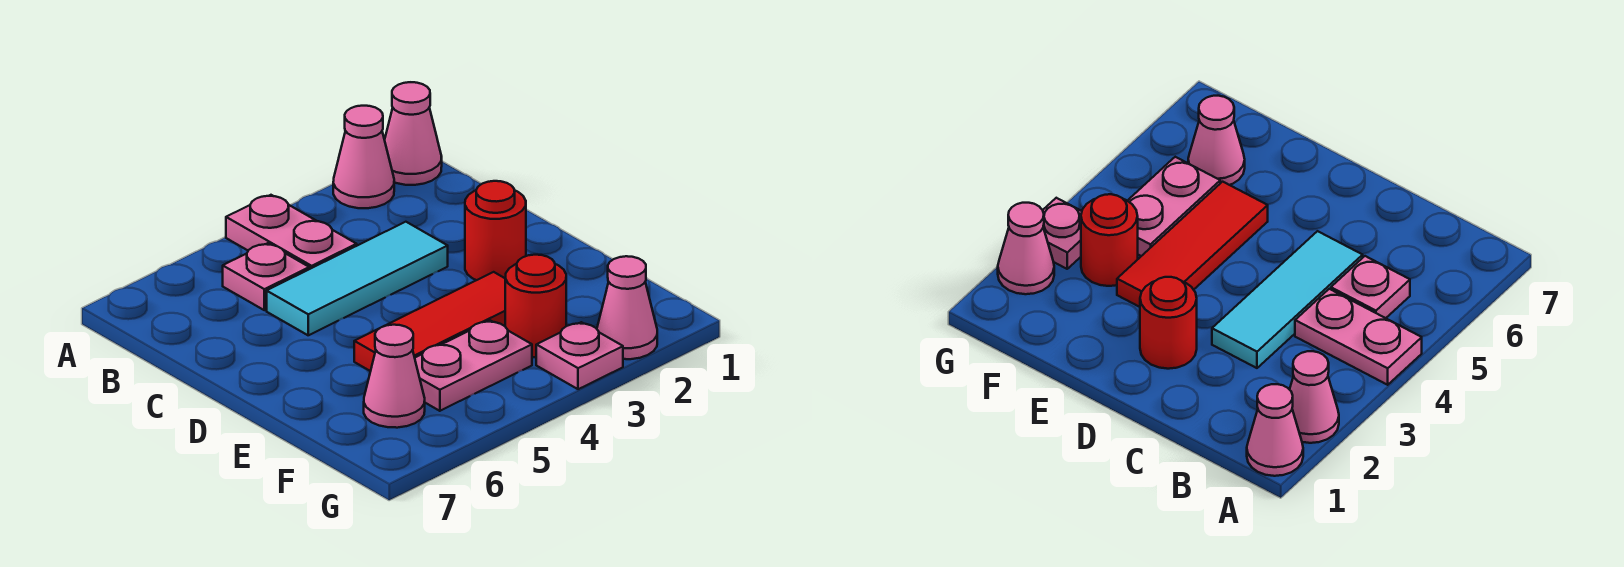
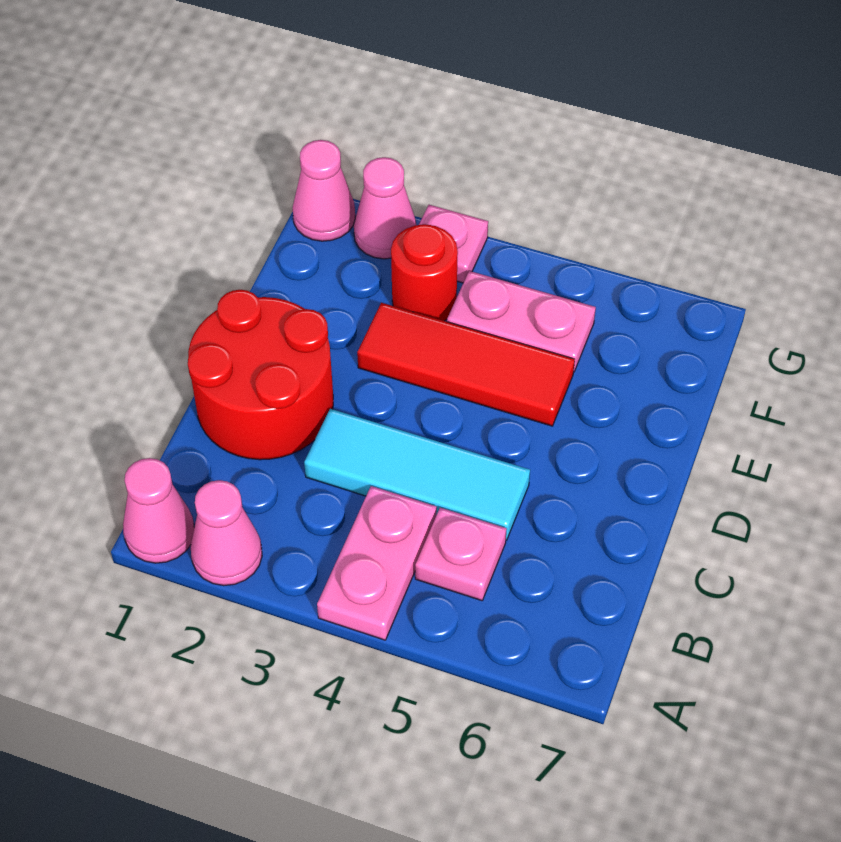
red round brick D2 level 1 -> red round brick C1:D2 level 1
pink cone F6 level 1 -> pink cone G1 level 1

